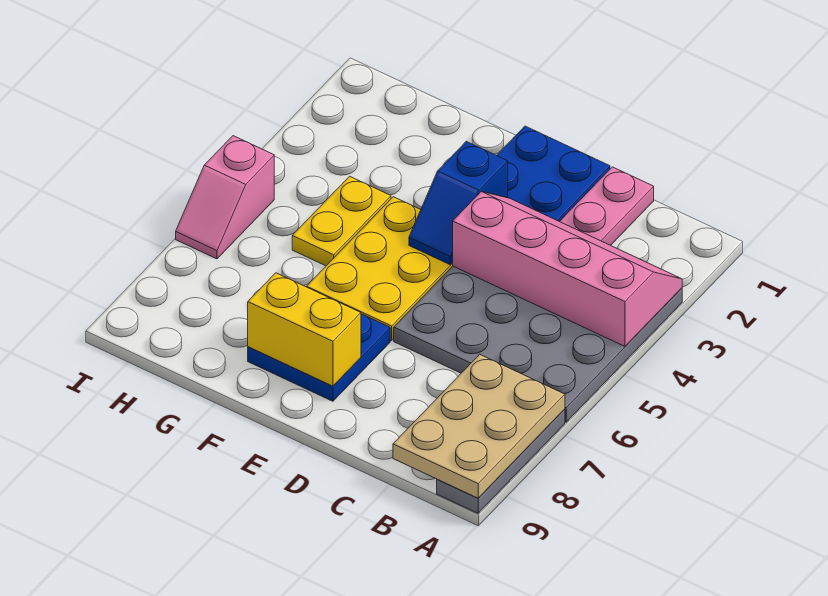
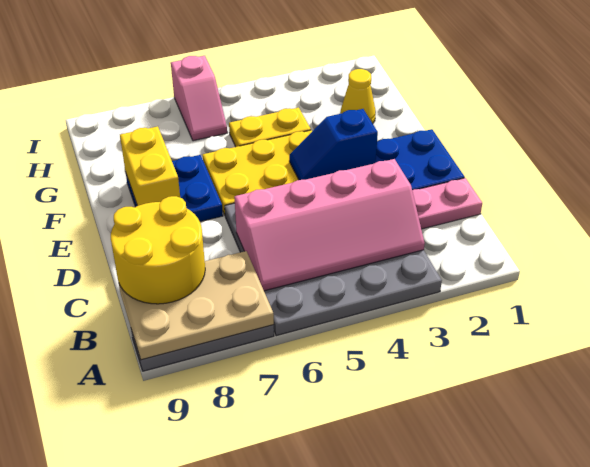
pink slope A3:D4 level 2 top 4 -> pink slope B3:C6 level 2 top C
none -> yellow round brick B8:C9 level 3
none -> yellow cone G2 level 1
pink slope I5:I6 level 1 top 5 -> pink slope H6:I6 level 1 top I

